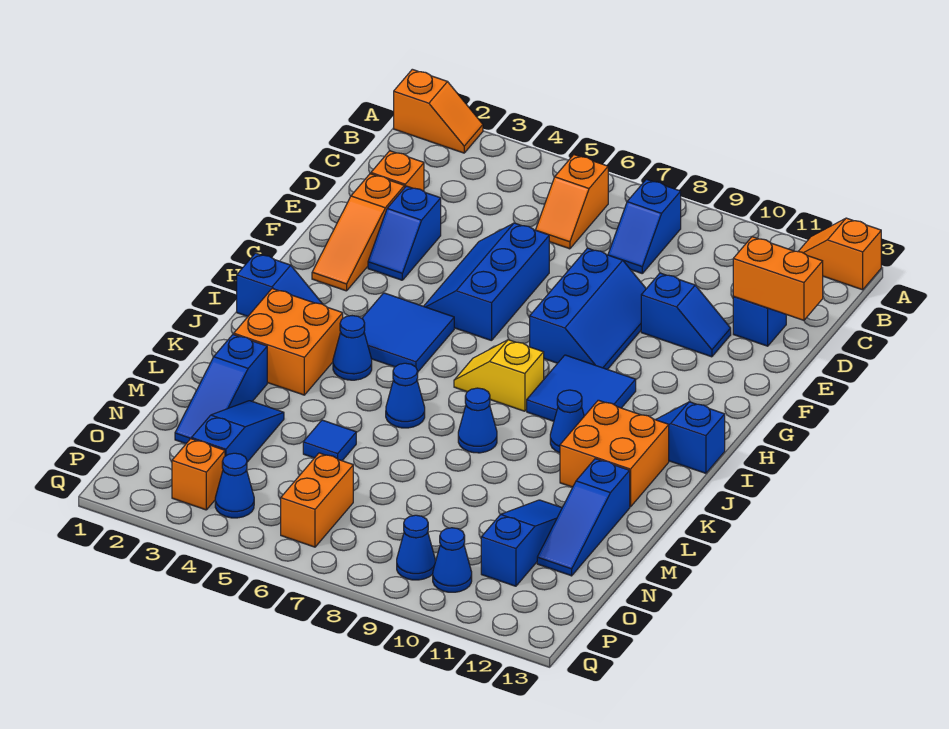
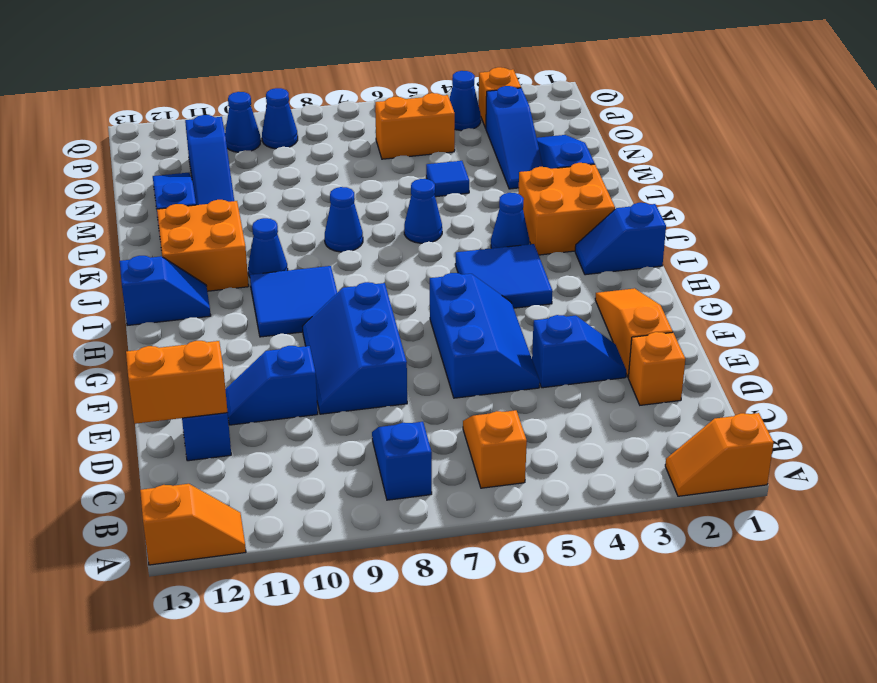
blue slope E3:F3 level 1 top E -> blue slope E3:E4 level 1 top 4
yellow slope I7:I8 level 1 top 8 -> none
orange brick O6:P6 level 1 -> orange brick O5:O6 level 1

